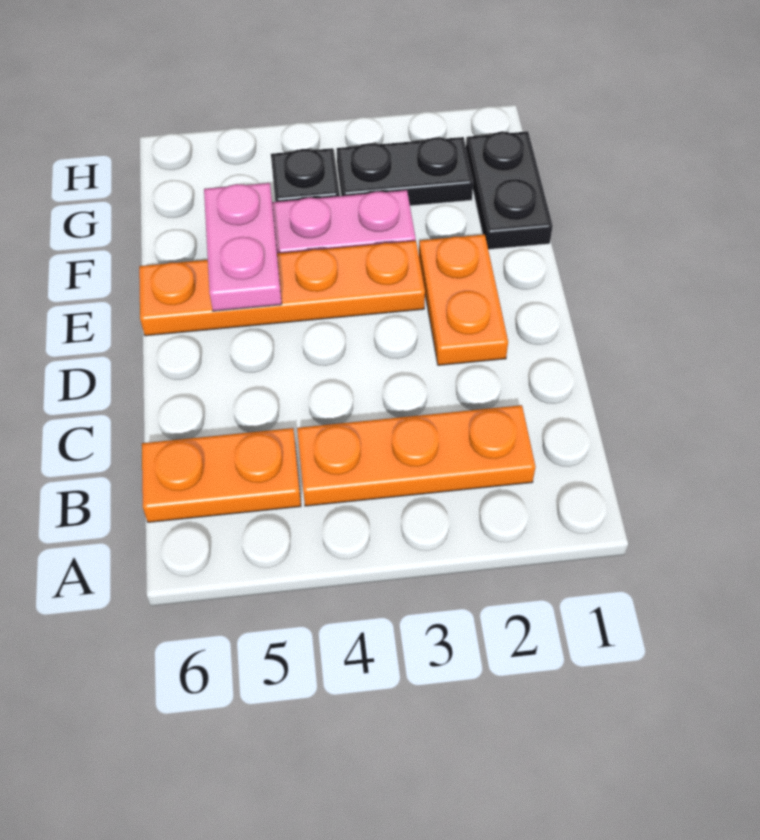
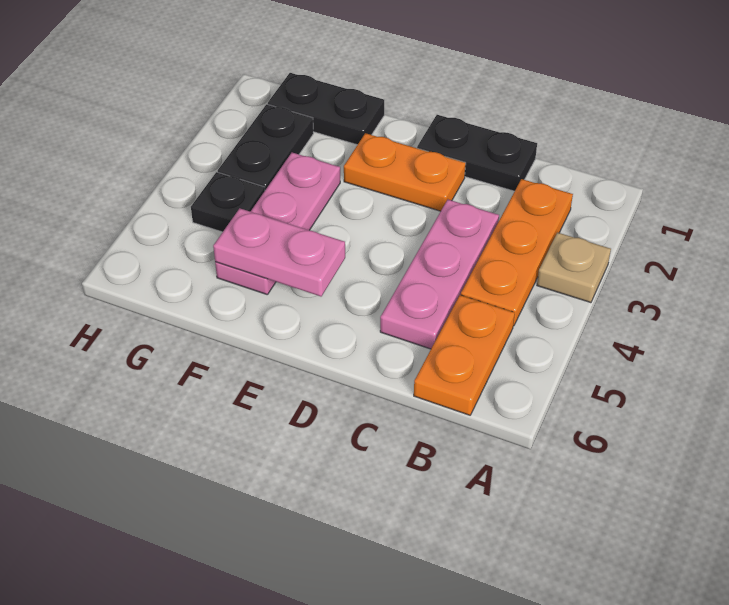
none -> tan plate A3 level 1
none -> black plate C1:D1 level 1
none -> pink plate C3:C5 level 1
orange plate E3:E6 level 1 -> none

